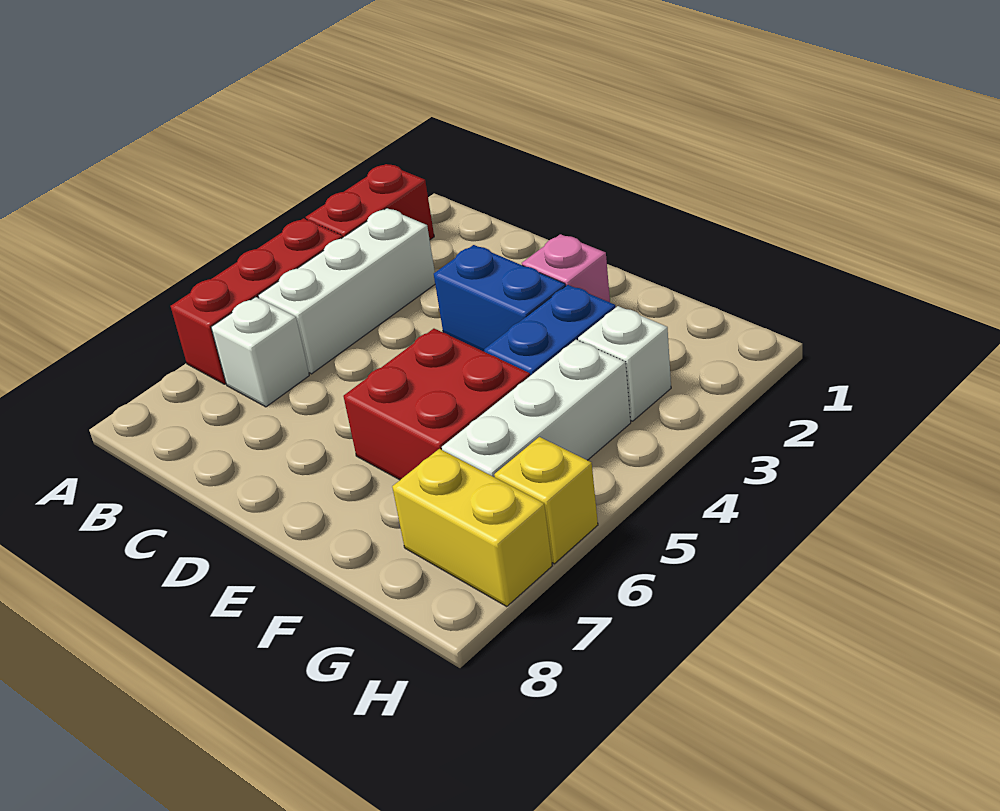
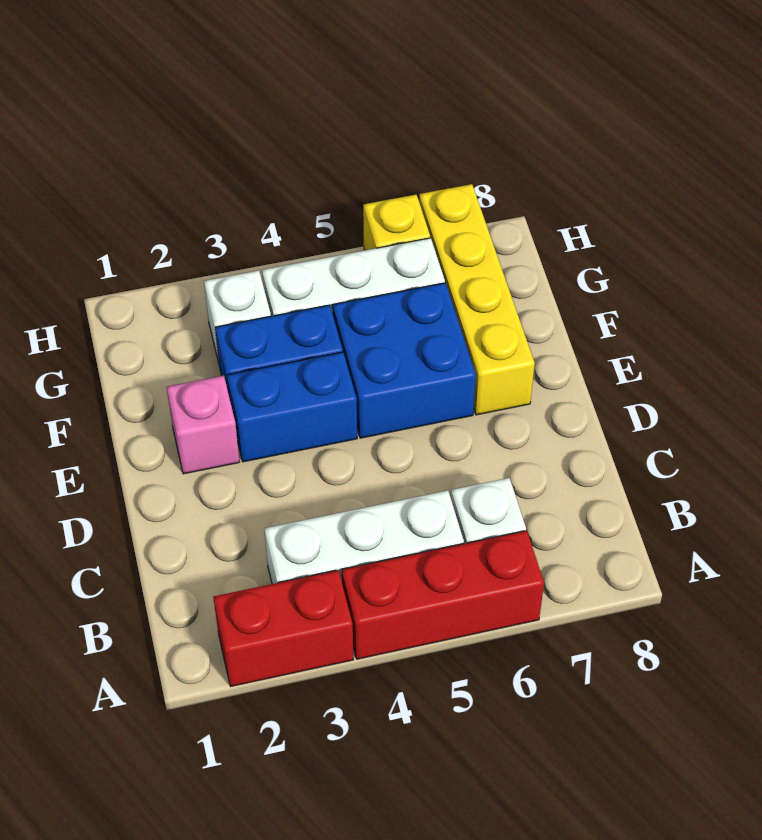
blue brick D3:E3 level 1 -> blue brick E3:E4 level 1
red brick E5:F6 level 1 -> blue brick E5:F6 level 1
yellow brick G7:H7 level 1 -> yellow brick E7:H7 level 1

